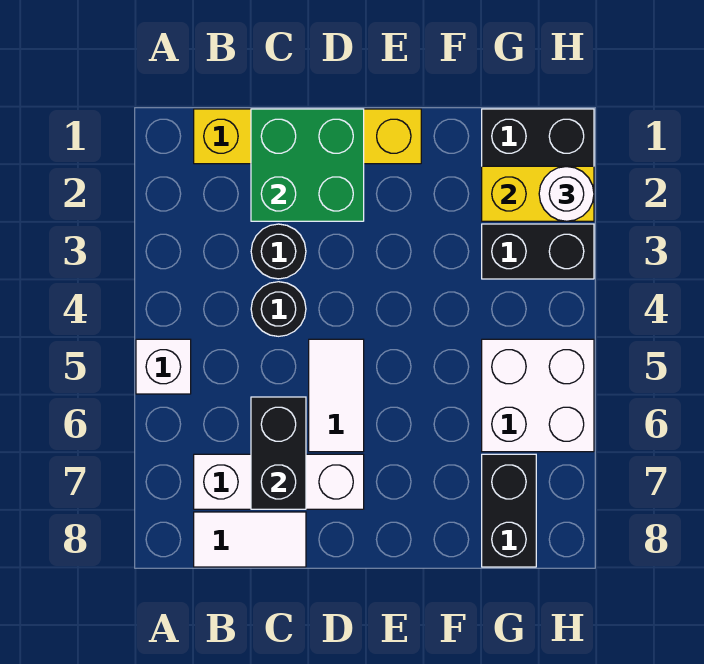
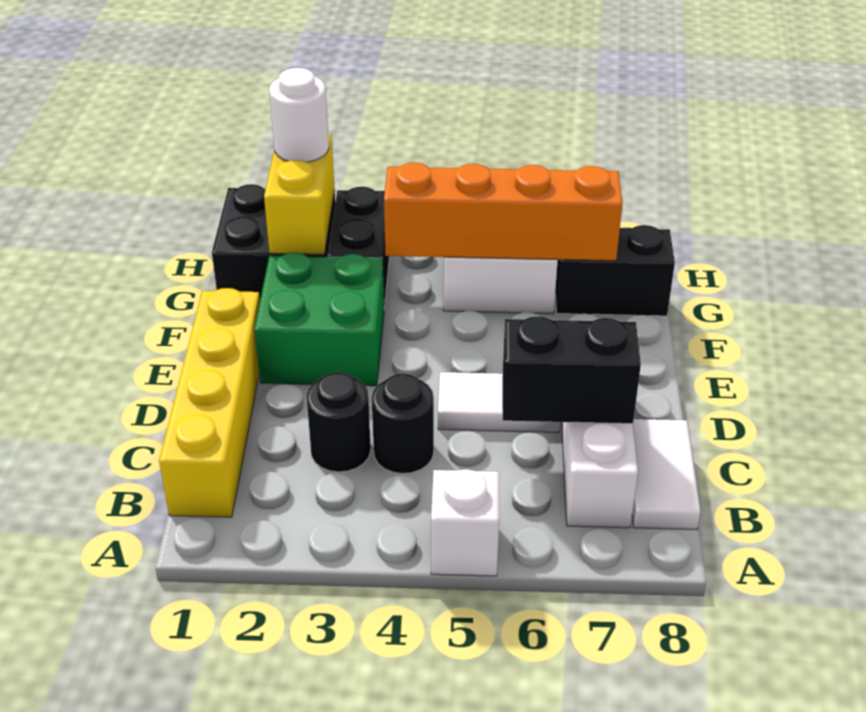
green brick C1:D2 level 2 -> green brick E2:F3 level 1
none -> orange brick G4:G7 level 2

